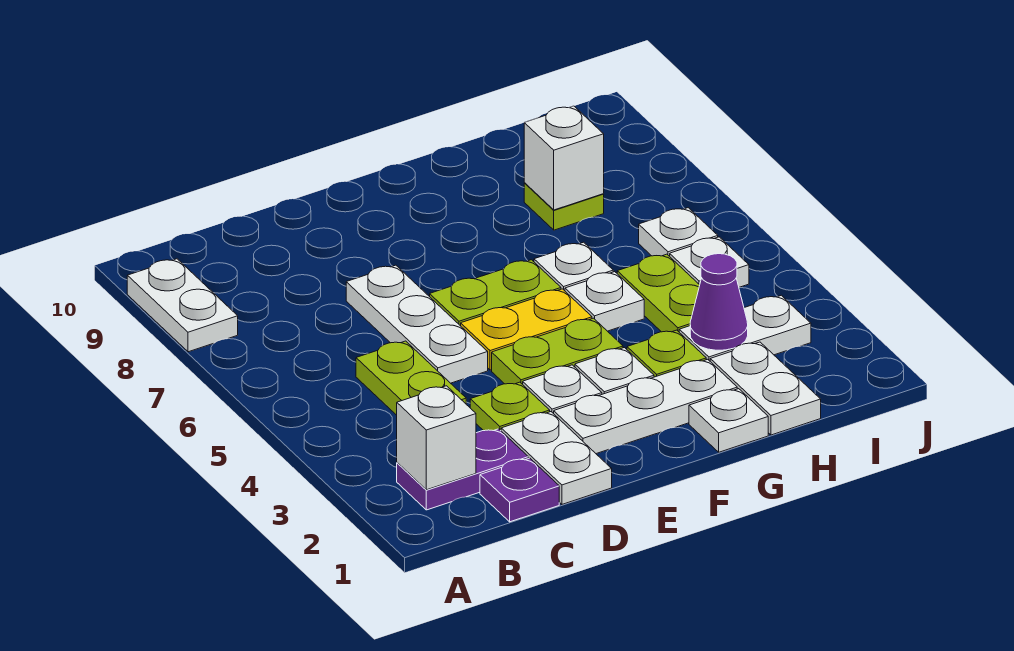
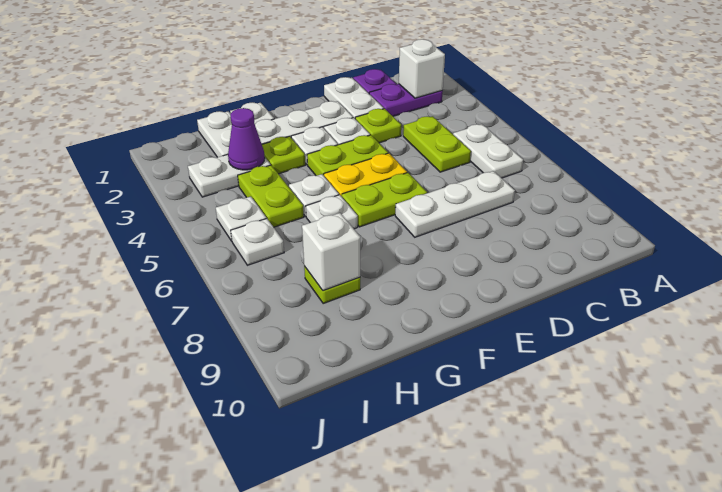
white plate A8:A9 level 1 -> white plate B5:B6 level 1
white plate D5:D7 level 1 -> white plate C7:E7 level 1

